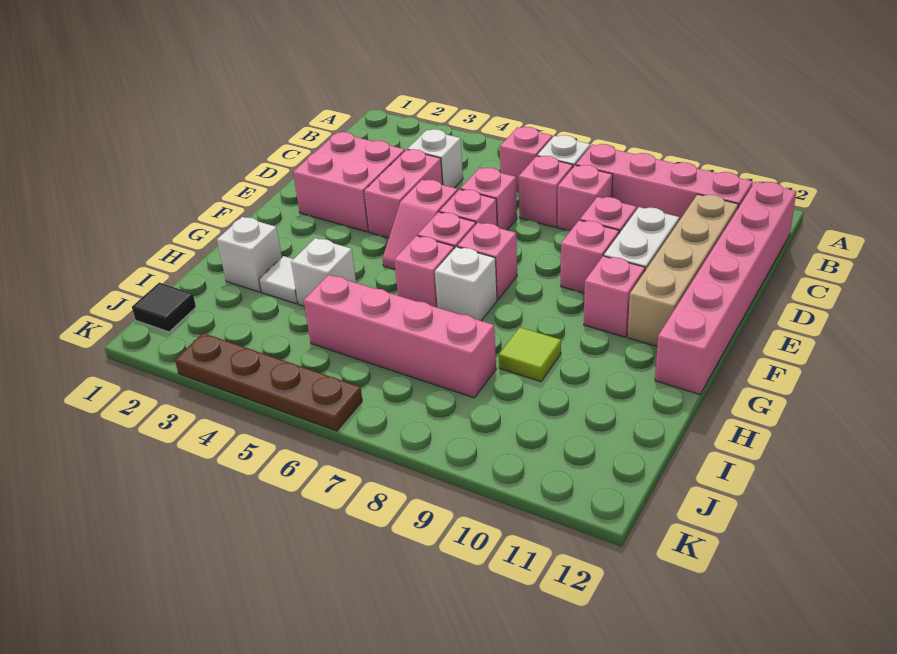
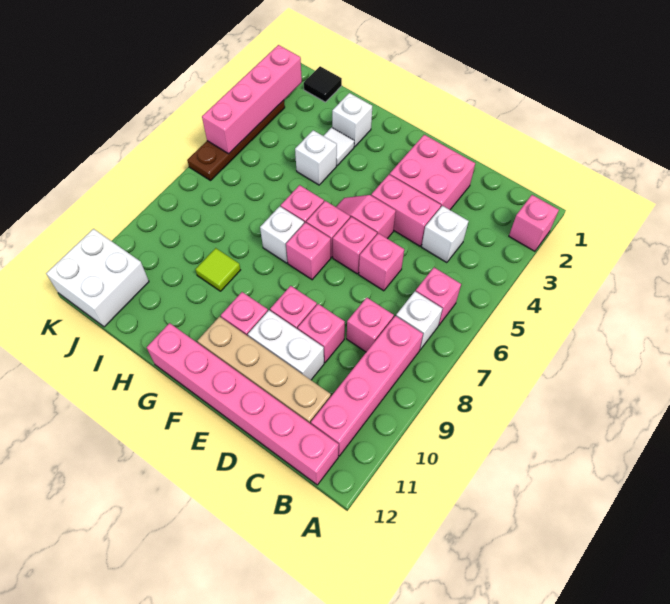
pink brick C7 level 1 -> pink brick A2 level 1
pink brick I5:I8 level 1 -> pink brick K2:K5 level 2
none -> white brick J11:K12 level 1

